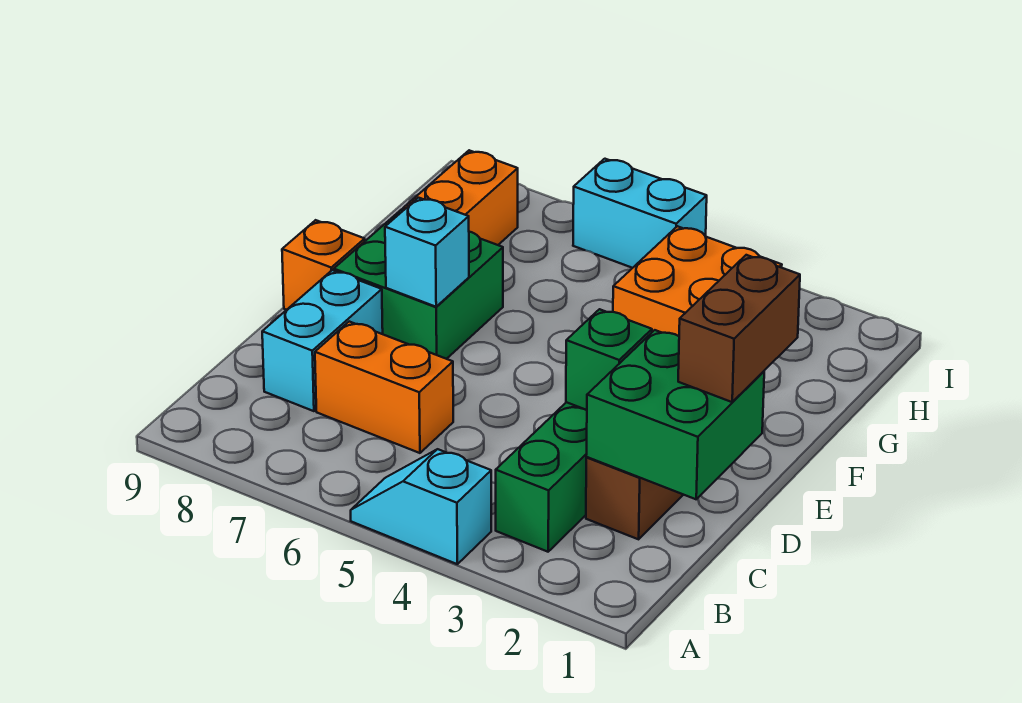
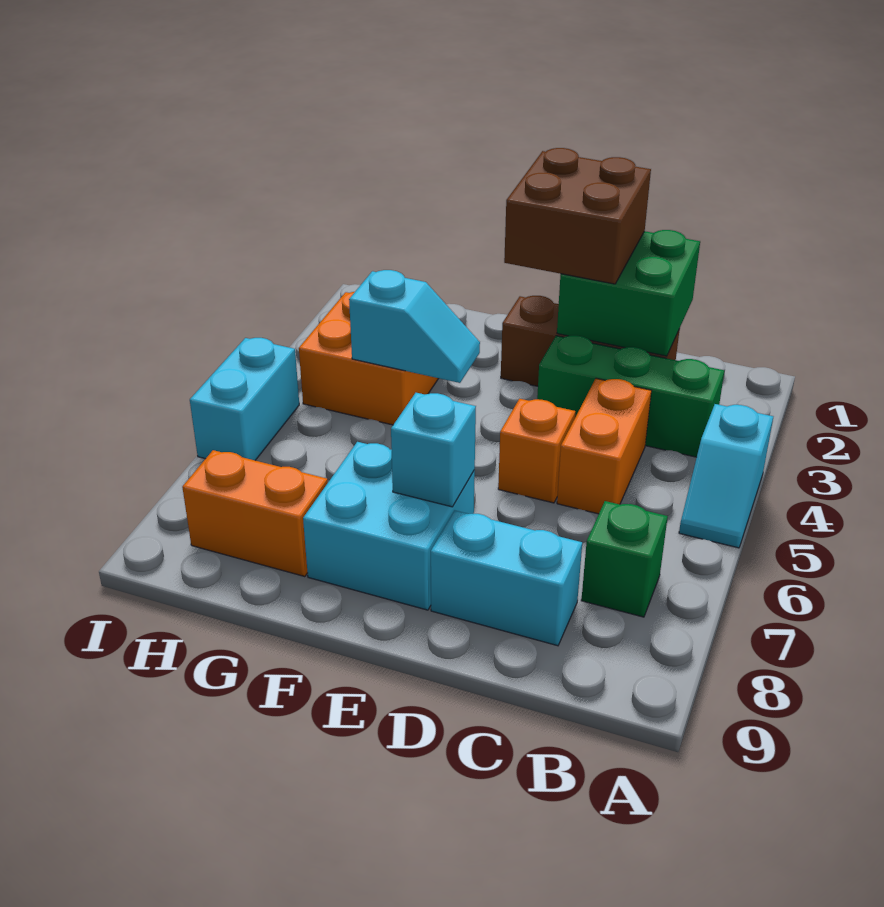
orange brick C6:C7 level 1 -> orange brick C4:C5 level 1
brown brick D1:E1 level 3 -> brown brick D1:E2 level 3
green brick D3 level 2 -> green brick B7 level 1
green brick E7:F8 level 1 -> cyan brick E7:F8 level 1
orange brick E9 level 1 -> orange brick D5 level 1
none -> cyan slope F4:G4 level 2 top G

